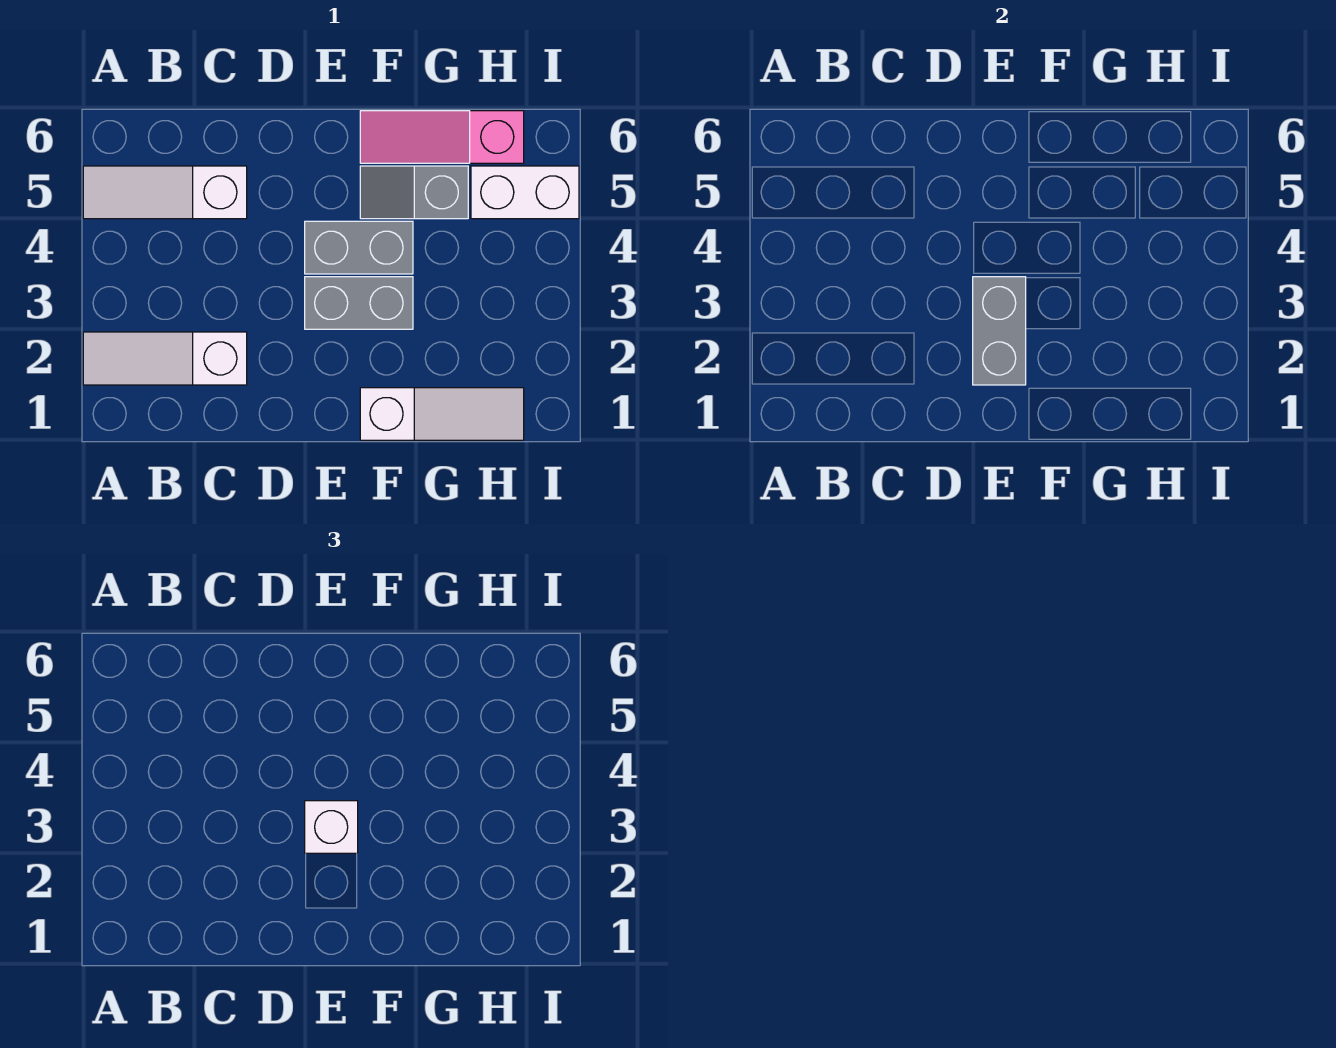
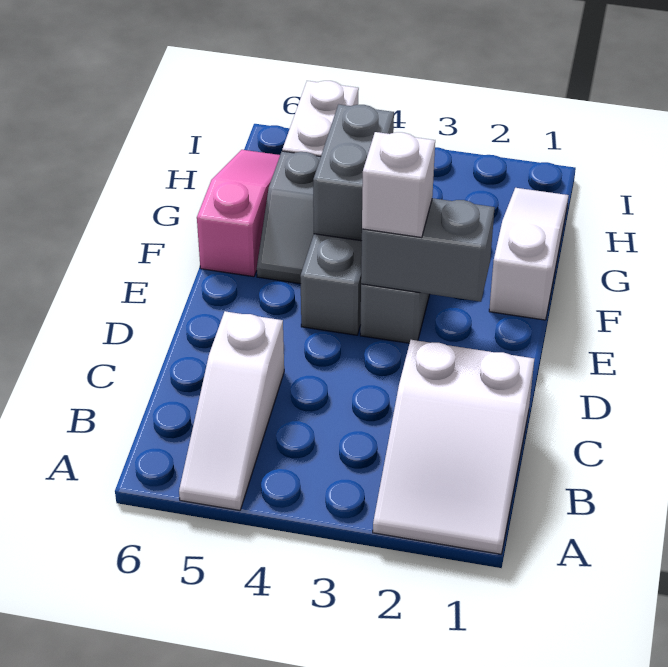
white slope A2:C2 level 1 top C -> white slope A1:C2 level 1 top C
none -> grey brick F4:G4 level 2
pink slope F6:H6 level 1 top H -> pink slope F6:H6 level 1 top F

